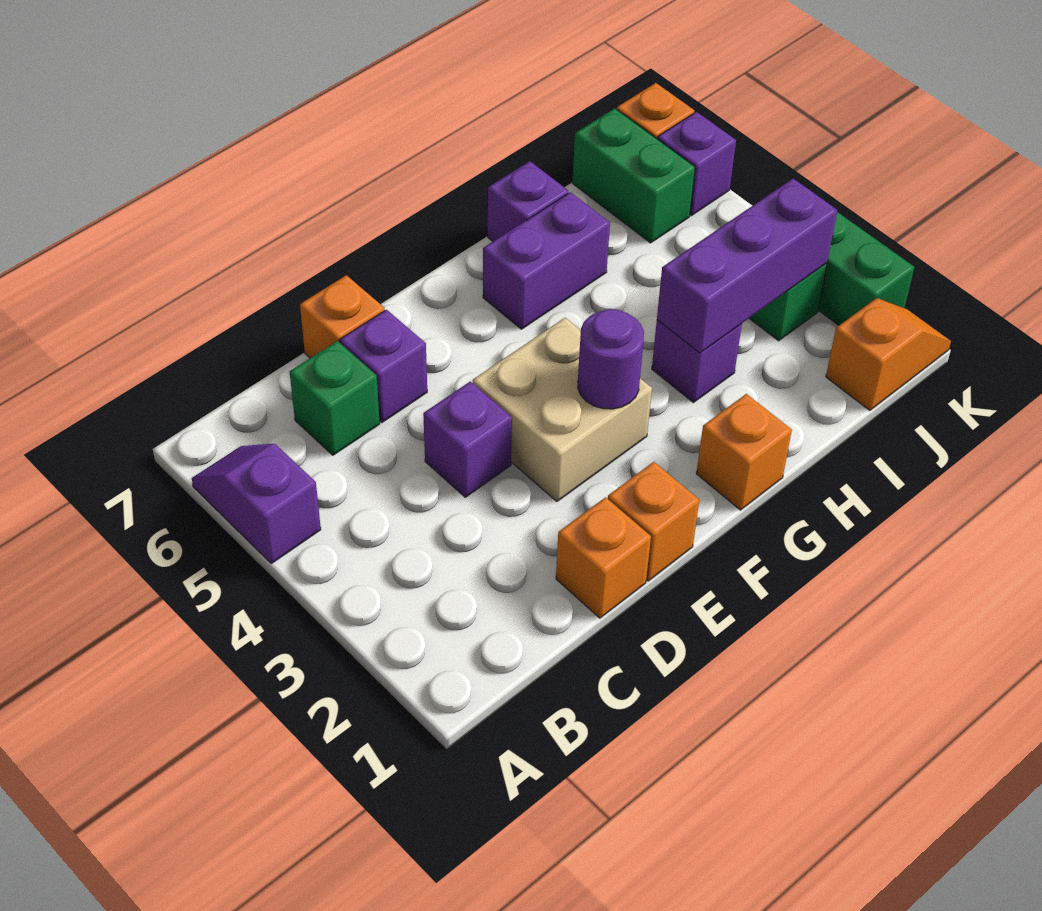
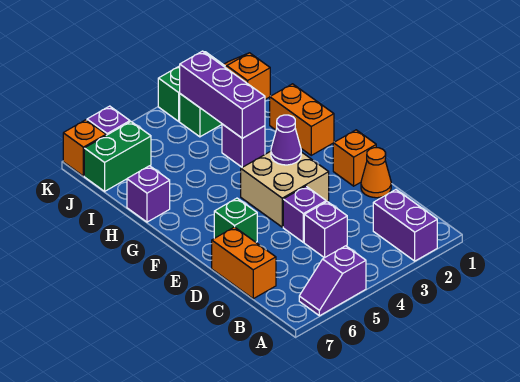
green brick C6 level 1 -> green brick E6 level 1
orange brick D1 level 1 -> orange cone D1 level 1
purple brick D6 level 1 -> purple brick C4 level 1
orange brick D7 level 1 -> orange brick C7:D7 level 1
purple round brick F3 level 2 -> purple cone F3 level 2
orange brick G1 level 1 -> orange brick G1:H1 level 1
purple brick G6:H6 level 1 -> purple brick A2:B2 level 1

